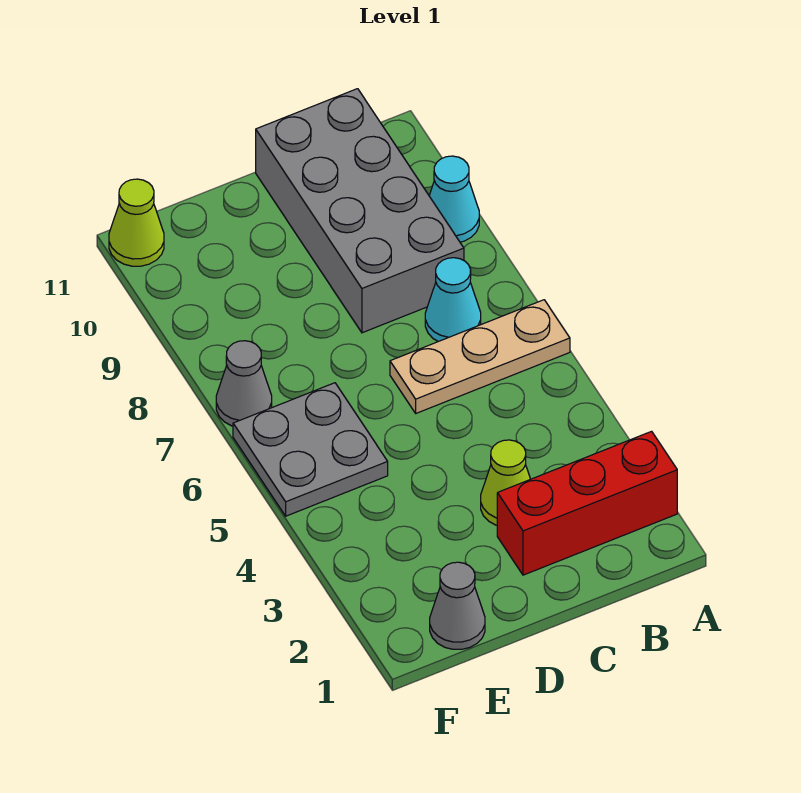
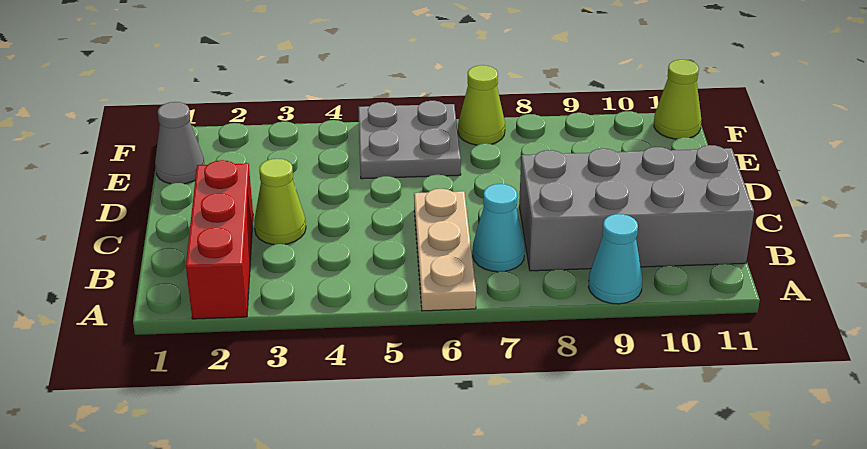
grey cone F7 level 1 -> lime cone F7 level 1

